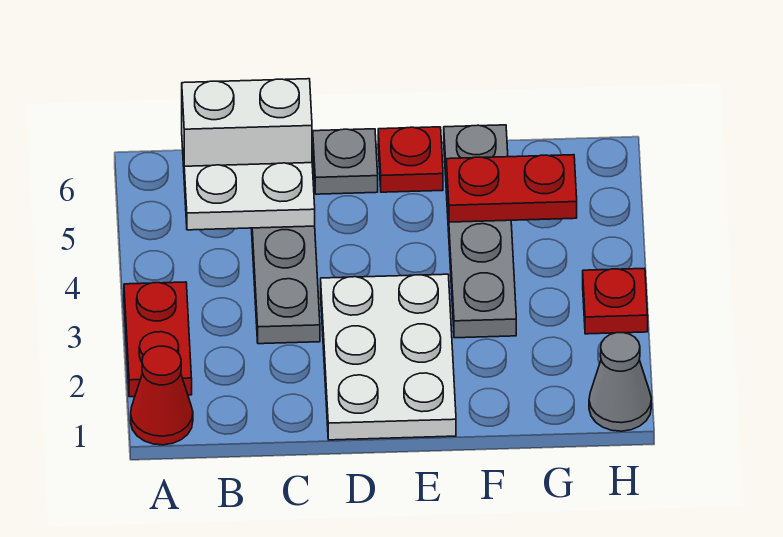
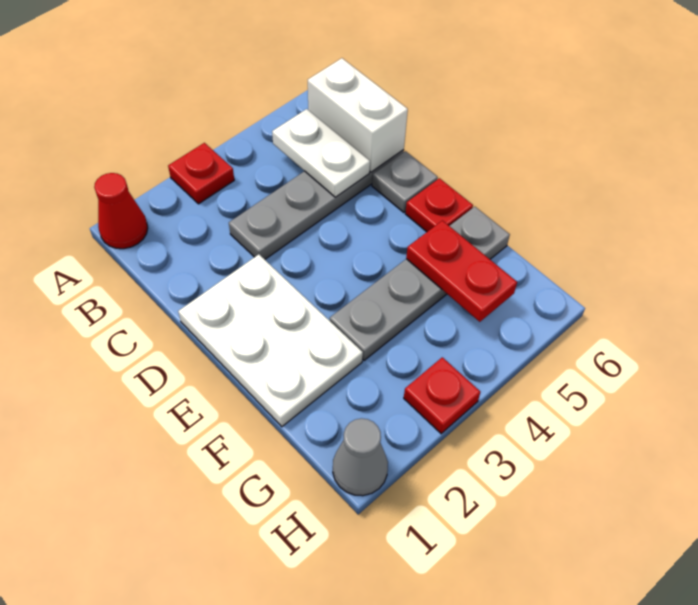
red plate A2:A3 level 1 -> red plate A3 level 1
white plate D1:E3 level 1 -> white plate D1:F2 level 1

